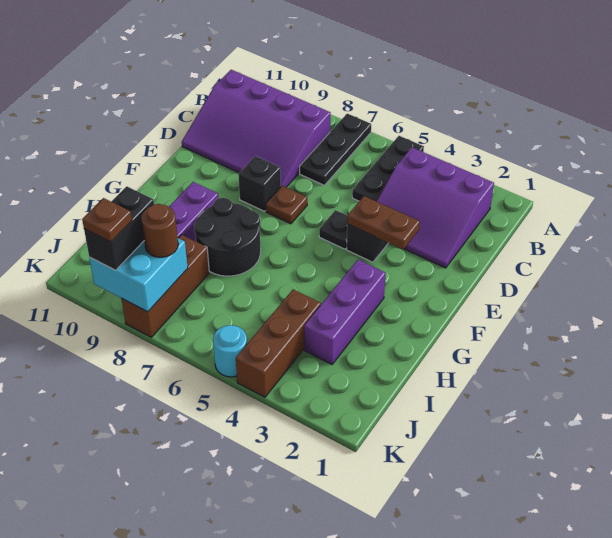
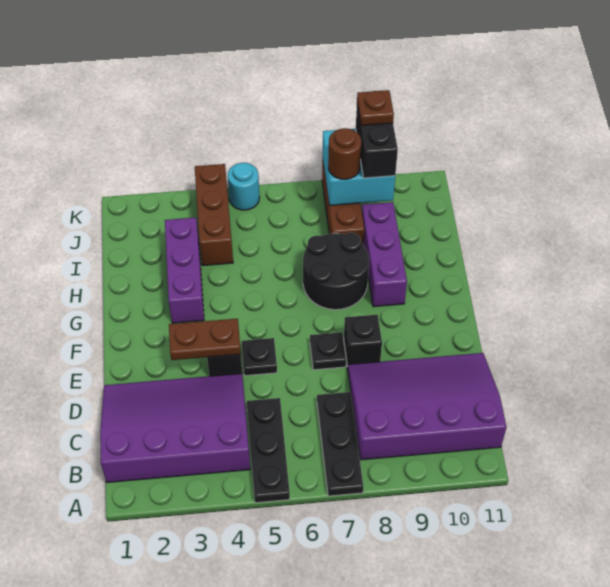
purple slope B2:D4 level 1 top B -> purple slope B1:D4 level 1 top B
brown plate E7 level 1 -> black plate E7 level 1

